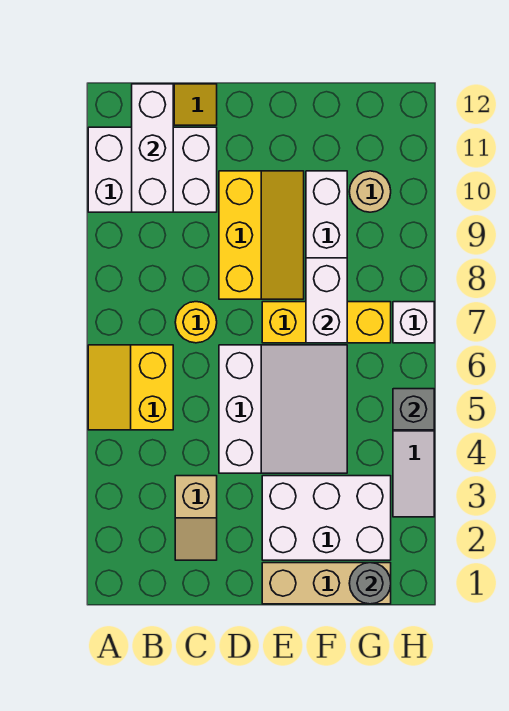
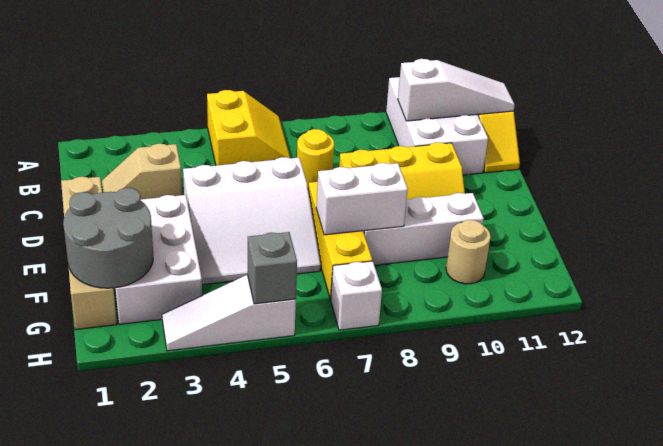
yellow slope A5:B6 level 1 top B -> yellow slope A5:B6 level 1 top 5
white brick B10:B12 level 2 -> white slope B10:B12 level 2 top 10
tan brick E1:G1 level 1 -> tan brick D1:G1 level 1
grey round brick G1 level 2 -> grey round brick F1:G2 level 2

